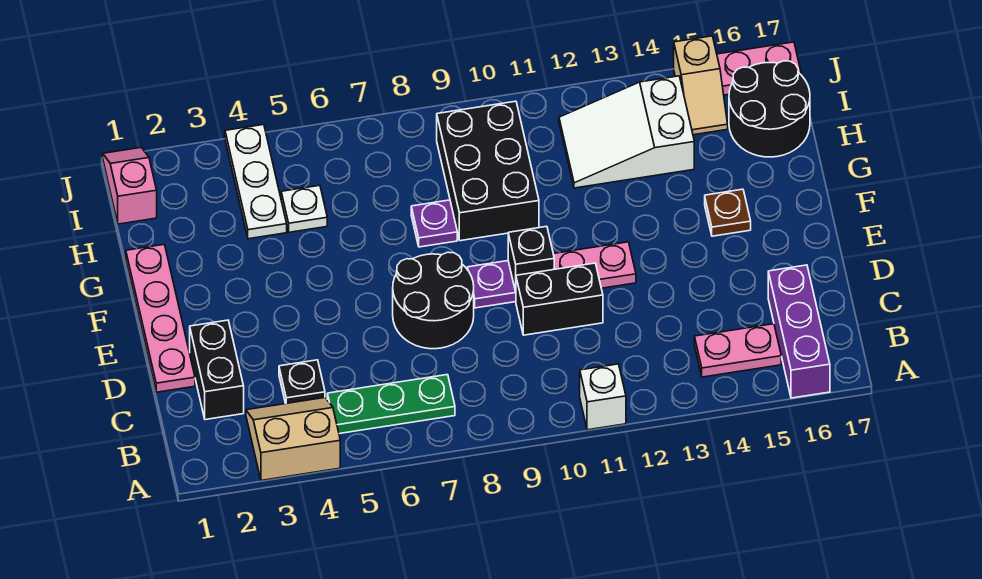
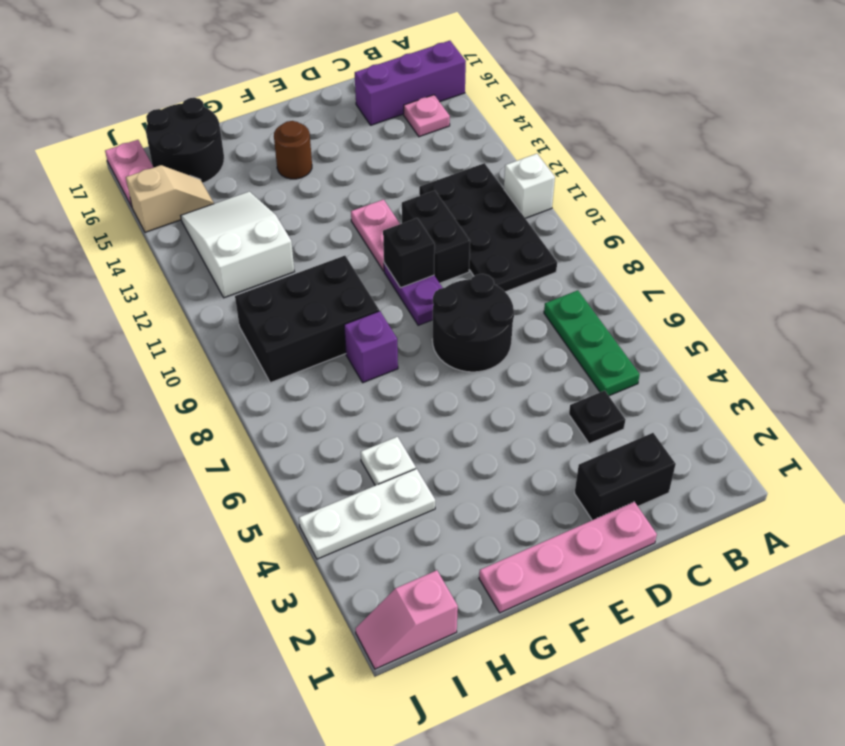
tan slope A3:B4 level 1 top A -> none
none -> black plate B9:C12 level 1
pink plate B14:B15 level 1 -> pink plate B15 level 1
brown plate F15 level 1 -> brown round brick F15 level 1
purple plate G8 level 1 -> purple brick G8 level 1
white slope H12:I14 level 1 top 14 -> white slope H12:I14 level 1 top 12

